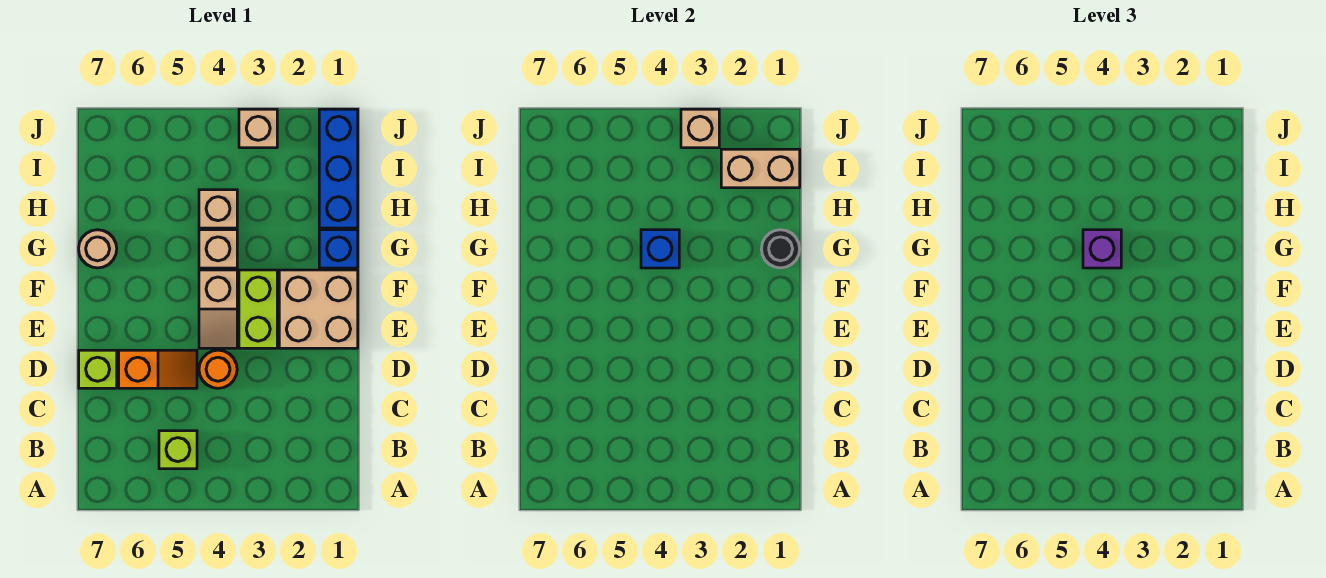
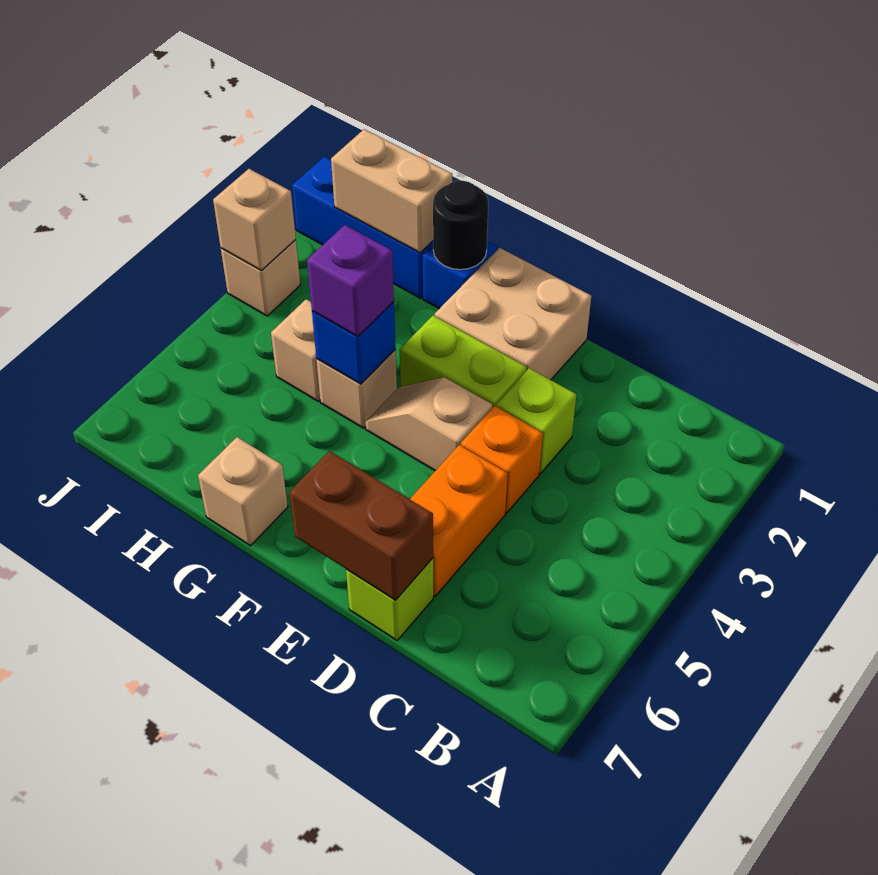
lime brick B5 level 1 -> lime brick D3 level 1
orange round brick D4 level 1 -> orange brick D4 level 1
orange slope D5:D6 level 1 top 6 -> orange brick D5:D6 level 1
none -> brown brick D7:E7 level 2
tan slope E4:F4 level 1 top F -> tan slope E4:F4 level 1 top E
tan round brick G7 level 1 -> tan brick G7 level 1
tan brick I1:I2 level 2 -> tan brick H1:I1 level 2

